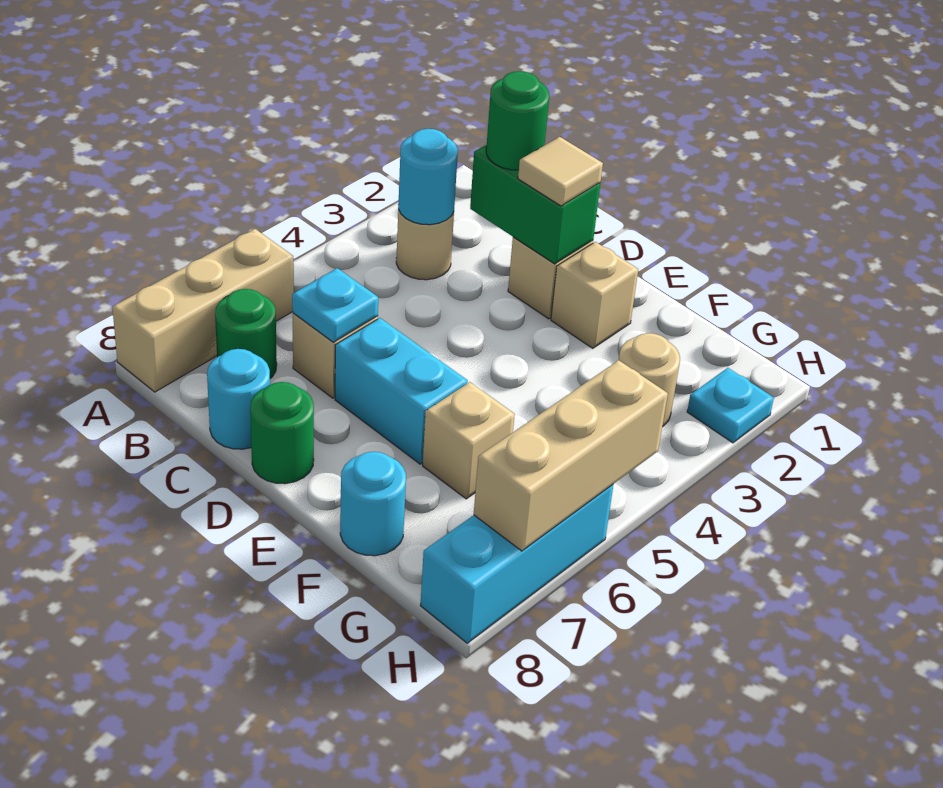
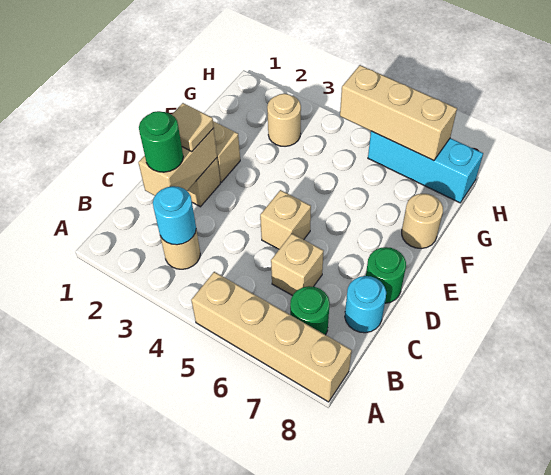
tan brick A6:A8 level 1 -> tan brick A5:A8 level 1
green brick C2:D2 level 2 -> tan brick C2:D2 level 2
cyan plate C6 level 2 -> none
cyan brick D6:E6 level 1 -> none
tan brick F6 level 1 -> tan brick D5 level 1
cyan round brick F8 level 1 -> tan round brick F8 level 1
cyan plate H2 level 1 -> none

